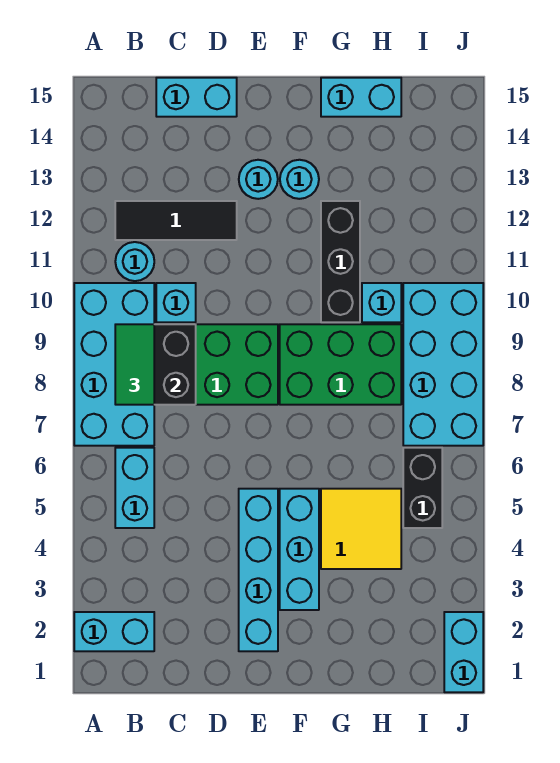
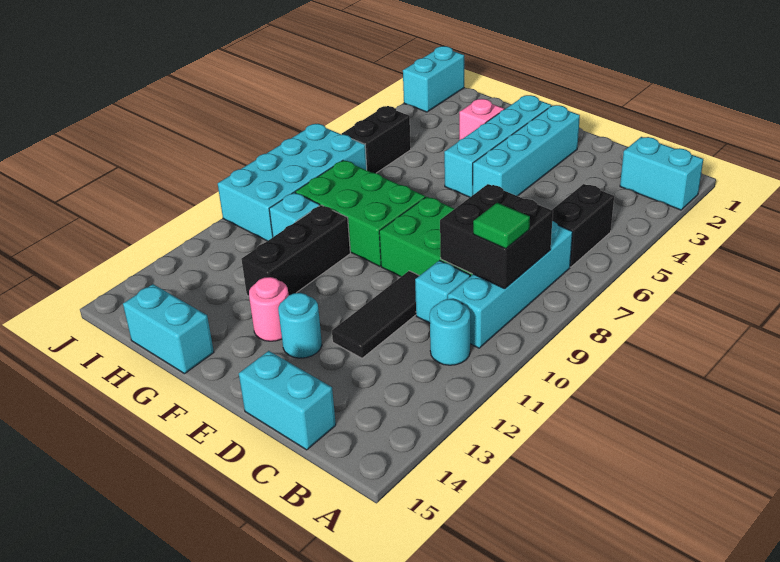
cyan brick A7:B10 level 1 -> cyan brick B7:B10 level 1
cyan brick B5:B6 level 1 -> black brick B5:B6 level 1
green tile B8:B9 level 3 -> green tile B9 level 3
black tile B12:D12 level 1 -> black tile D10:D12 level 1
cyan brick F3:F5 level 1 -> cyan brick F2:F5 level 1
cyan round brick F13 level 1 -> pink round brick F13 level 1
none -> pink brick G3 level 1
yellow tile G4:H5 level 1 -> none

